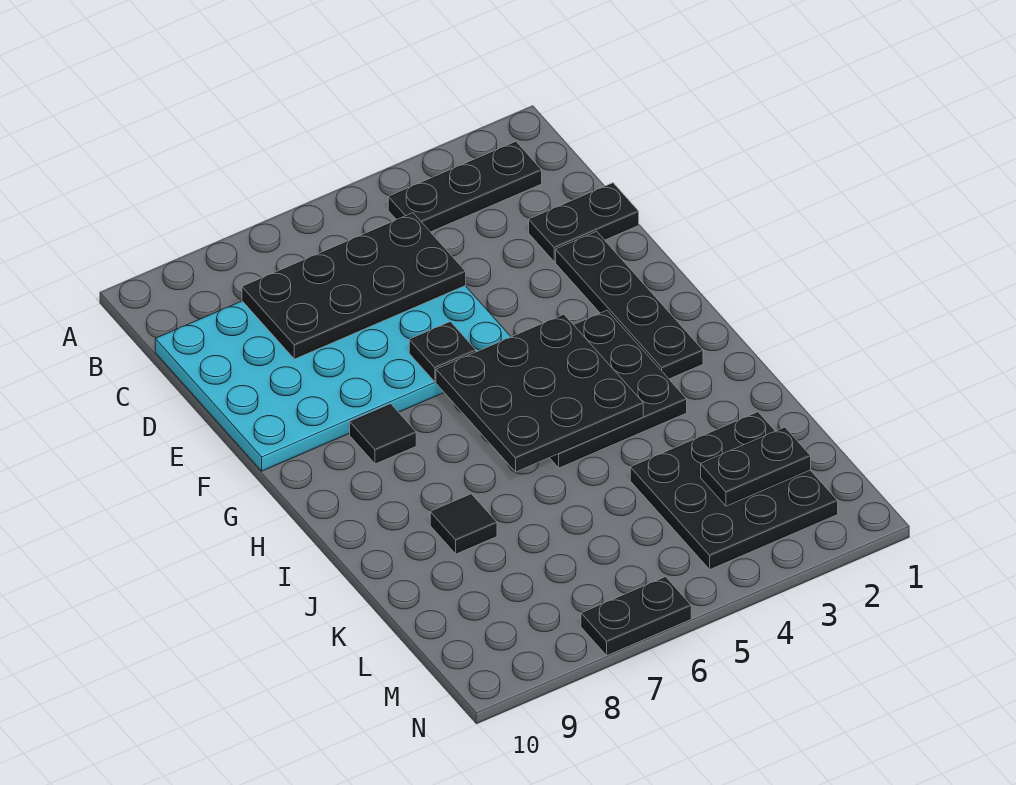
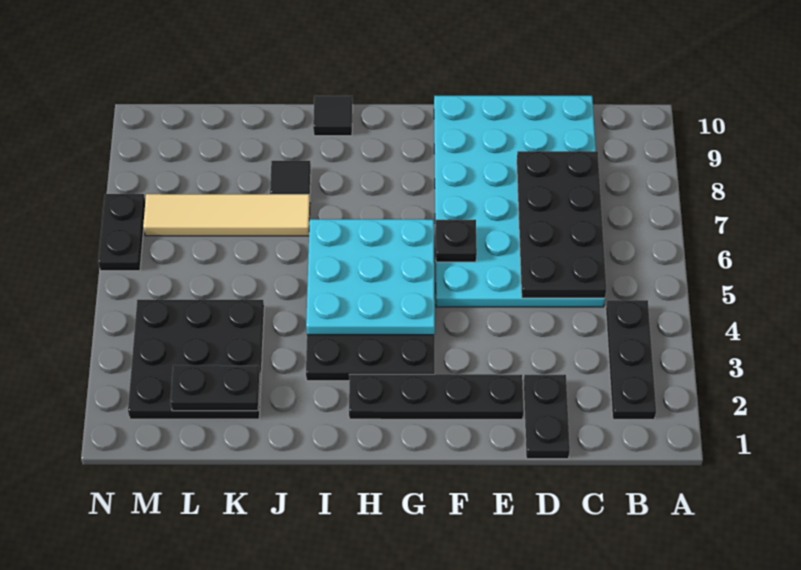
black plate G4:I6 level 2 -> cyan plate G4:I6 level 2
black tile G8 level 1 -> black tile I10 level 1
none -> tan tile J7:M7 level 1
black plate L2:L3 level 2 -> black plate K2:L2 level 2

